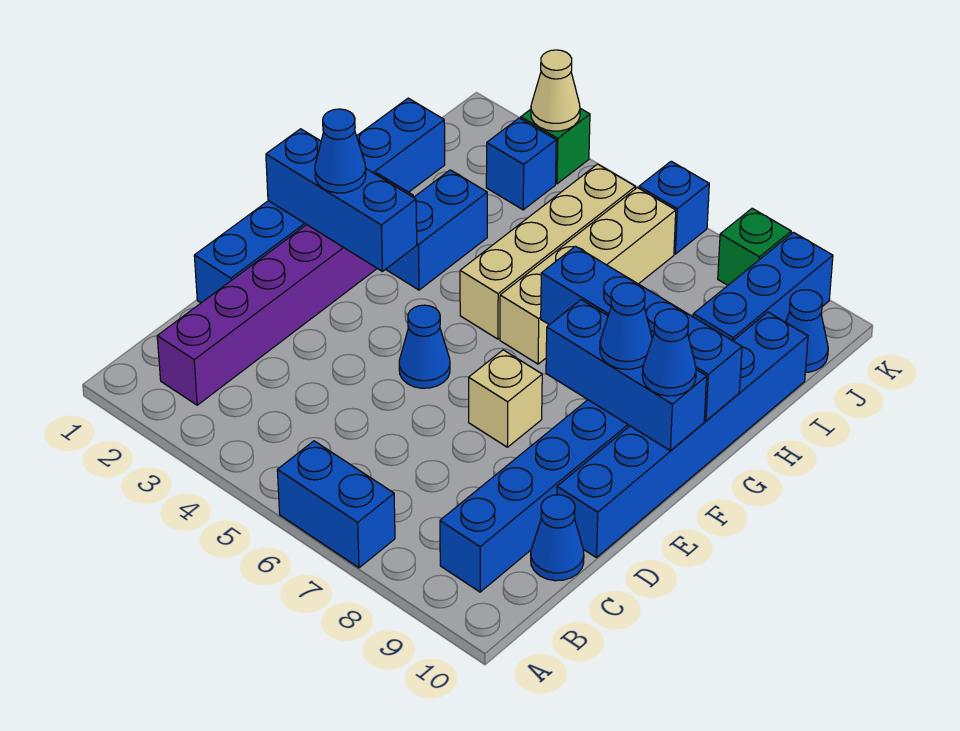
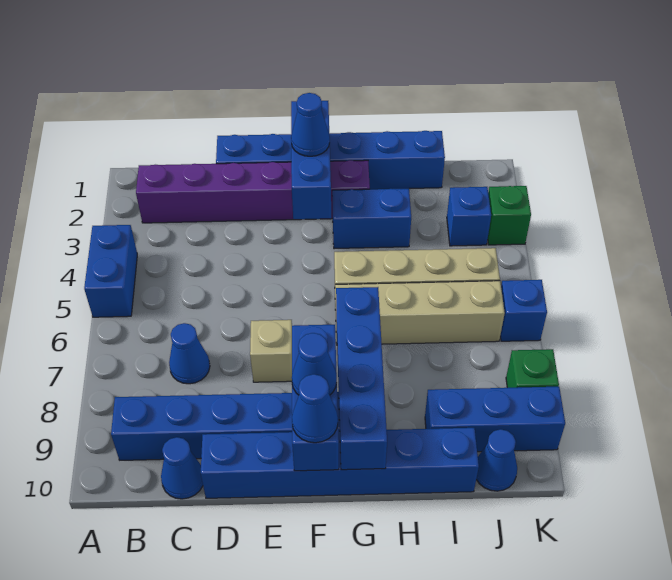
blue brick A6:A7 level 1 -> blue brick A4:A5 level 1
blue cone E5 level 1 -> blue cone C7 level 1
tan cone K3 level 2 -> none

